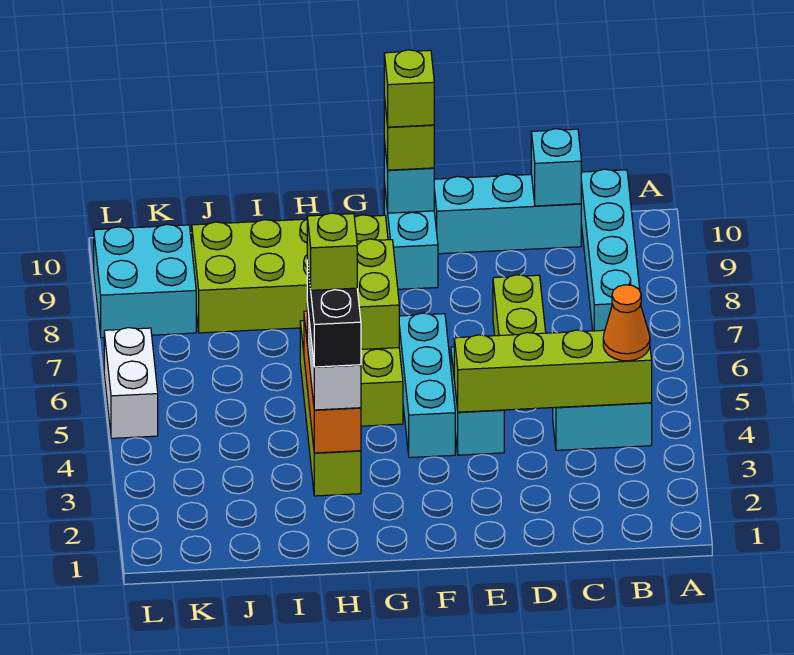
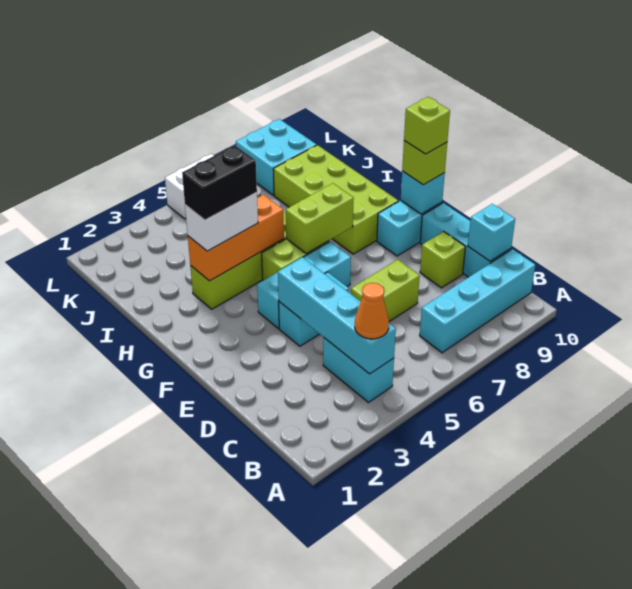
lime brick B4:E4 level 2 -> cyan brick B4:E4 level 2
lime brick H4 level 5 -> lime brick D9 level 1

